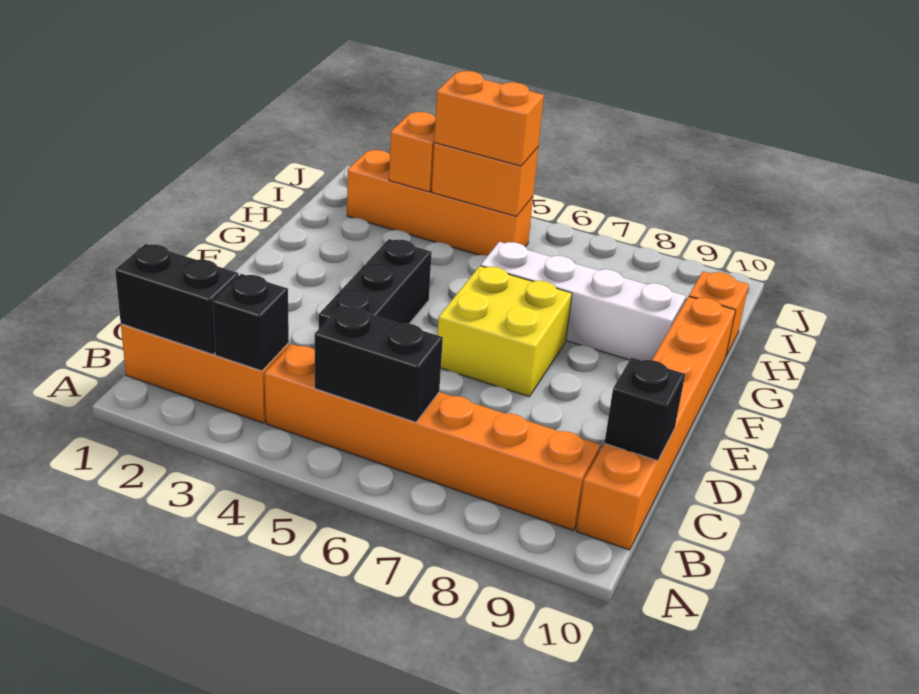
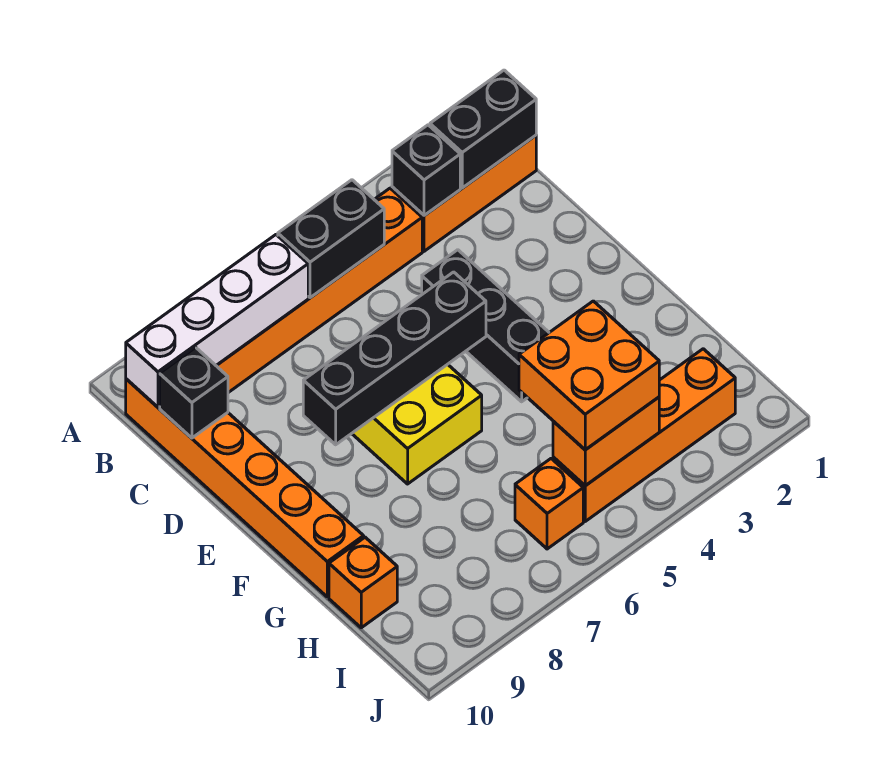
none -> black brick E5:E8 level 2
white brick G6:G9 level 1 -> white brick B7:B10 level 2
orange brick I3 level 2 -> orange brick I6 level 1
orange brick I4:I5 level 3 -> orange brick H4:I5 level 3

